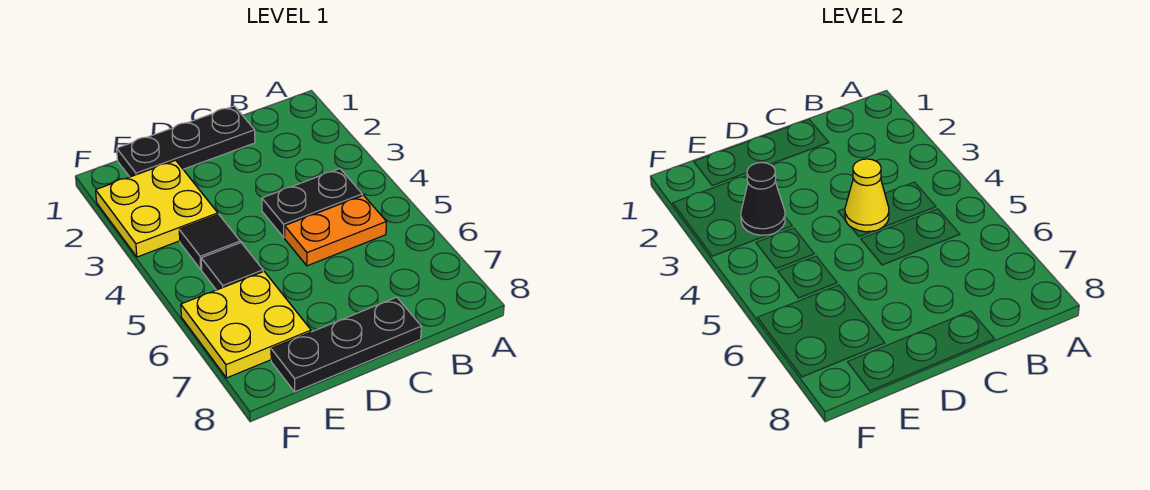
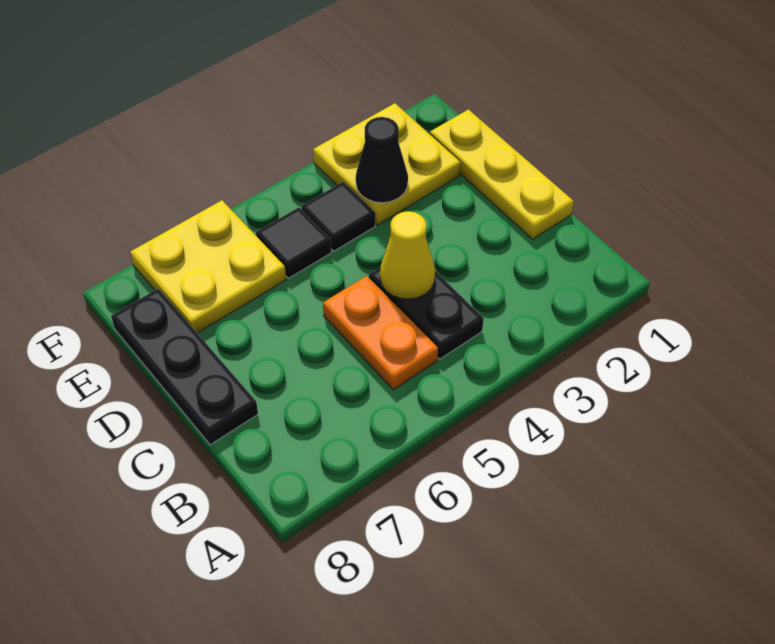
black plate C1:E1 level 1 -> yellow plate C1:E1 level 1

